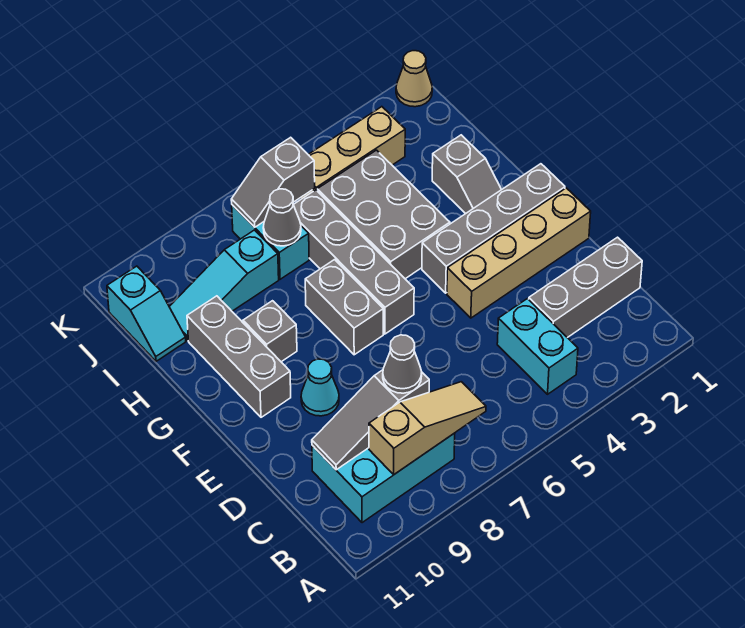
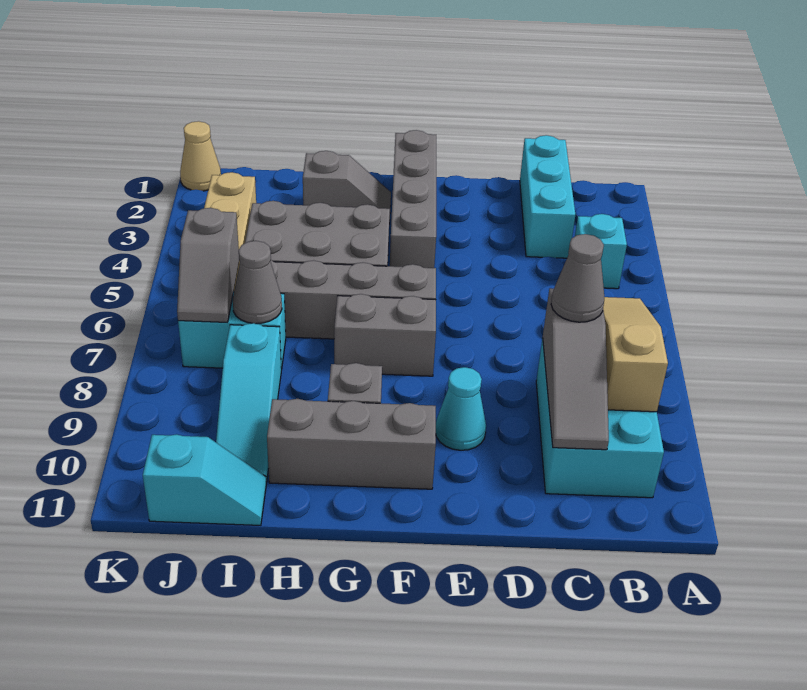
cyan brick B4:C4 level 1 -> cyan brick B4 level 1
grey brick C1:C3 level 1 -> cyan brick C1:C3 level 1
tan brick E1:E4 level 1 -> none

